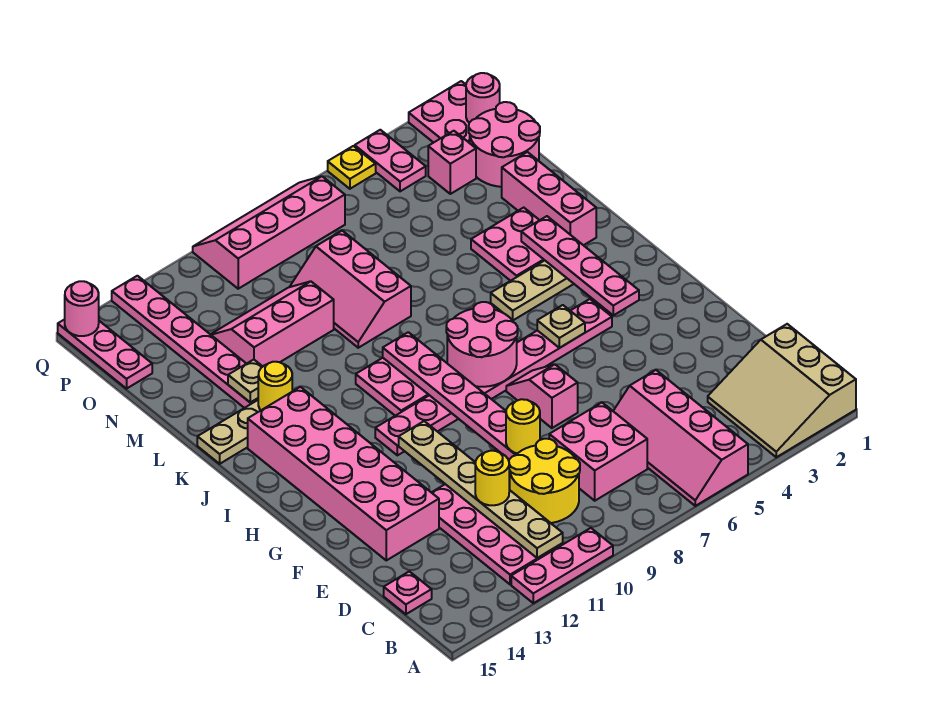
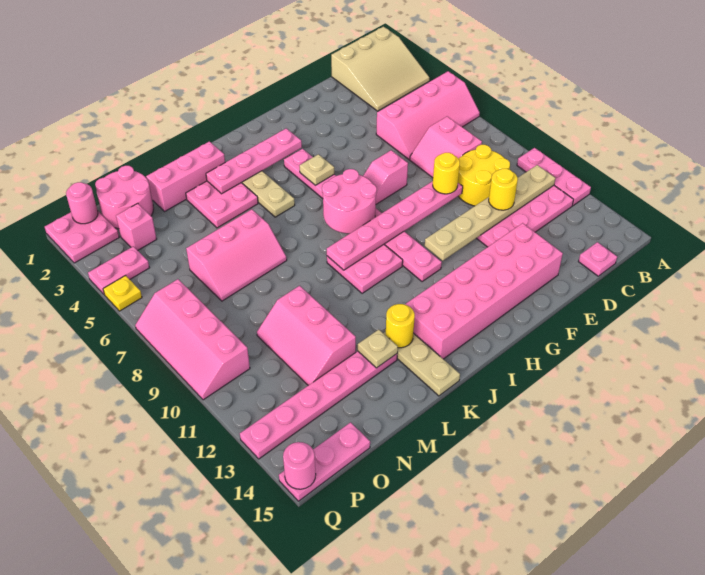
pink brick C7:D8 level 1 -> pink slope C7:D8 level 1 top C
pink slope L8:N9 level 1 top 8 -> pink slope L6:N7 level 1 top 6

